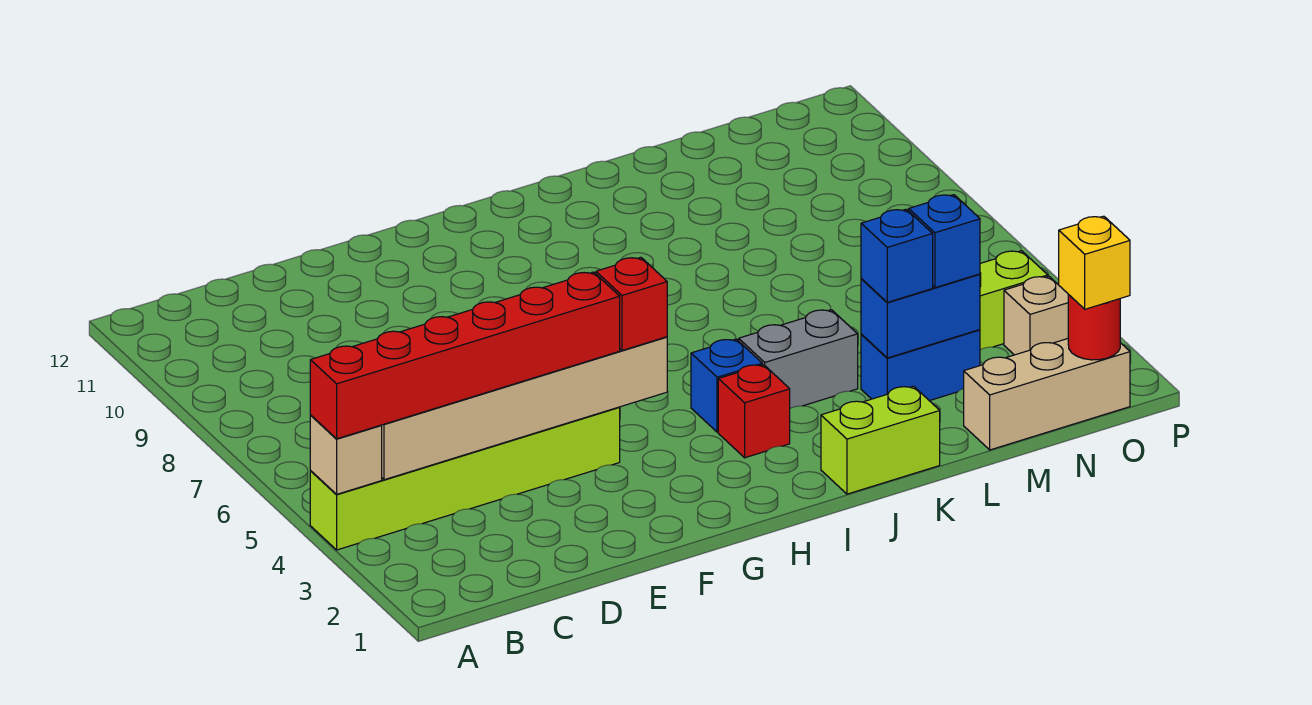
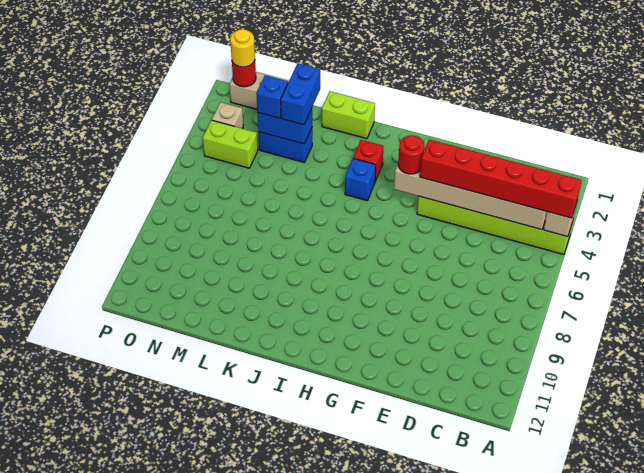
red brick G4 level 3 -> red round brick G4 level 3
grey brick J4:K4 level 1 -> none
blue brick L3 level 3 -> blue brick L2:L3 level 3
yellow brick O1 level 3 -> yellow round brick O1 level 3

